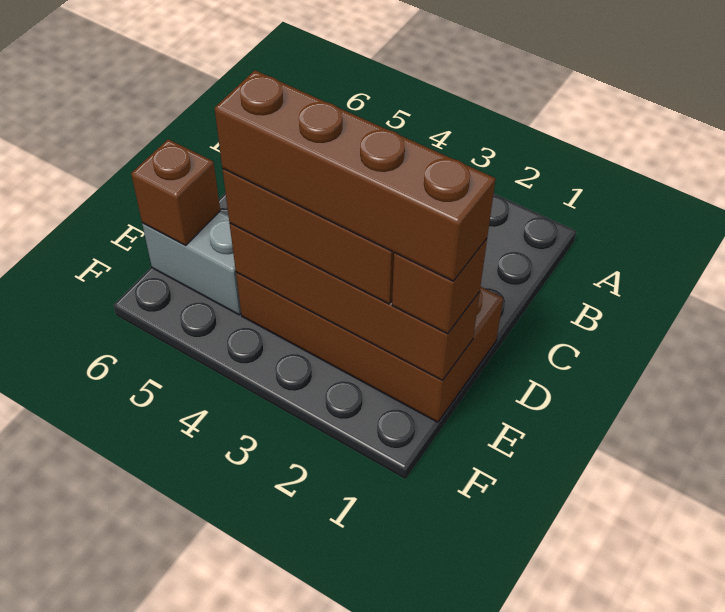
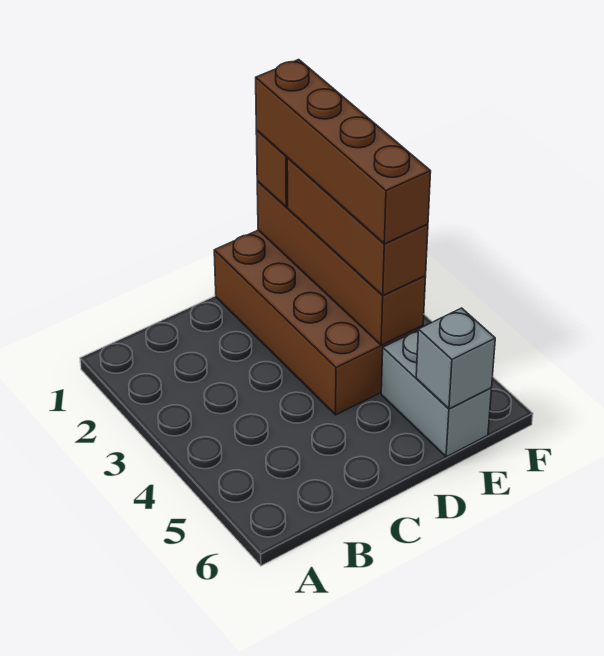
brown brick E6 level 2 -> grey brick E6 level 2

